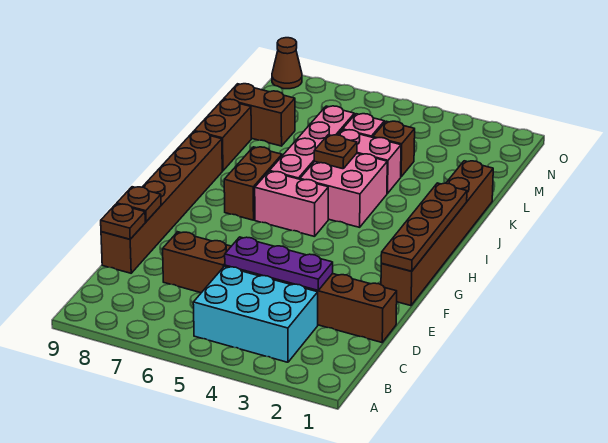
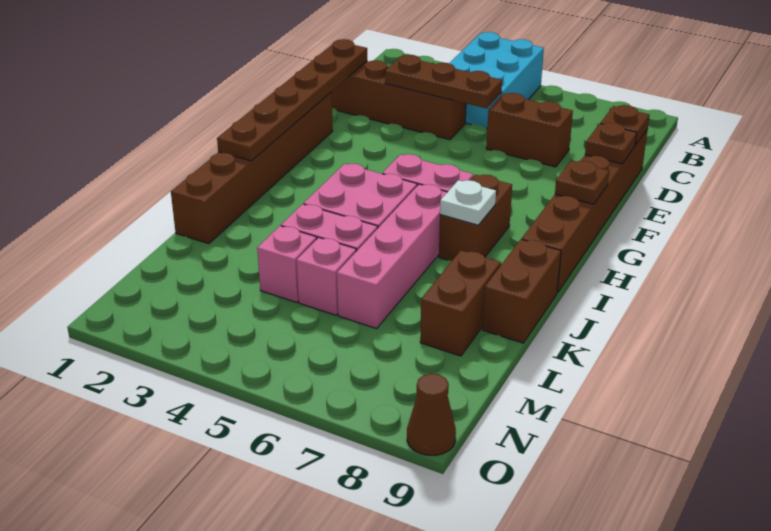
cyan brick B3:C5 level 1 -> cyan brick A4:C5 level 1
purple plate D3:D5 level 2 -> brown plate D3:D5 level 2
brown plate F1:I1 level 2 -> brown plate D1:I1 level 2
none -> white plate I7 level 2
brown plate J5 level 2 -> brown plate G9 level 2
brown brick L4 level 1 -> pink brick L4 level 1
brown brick L8:L9 level 1 -> brown brick K8:L8 level 1

